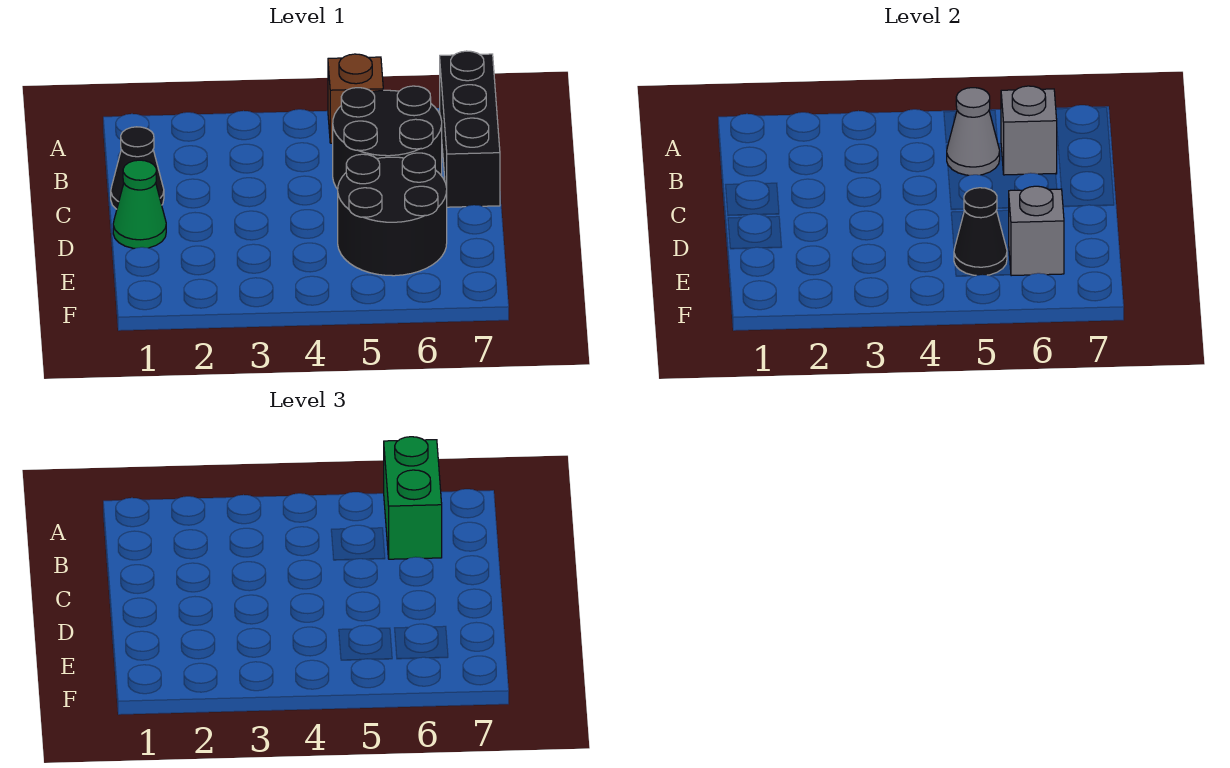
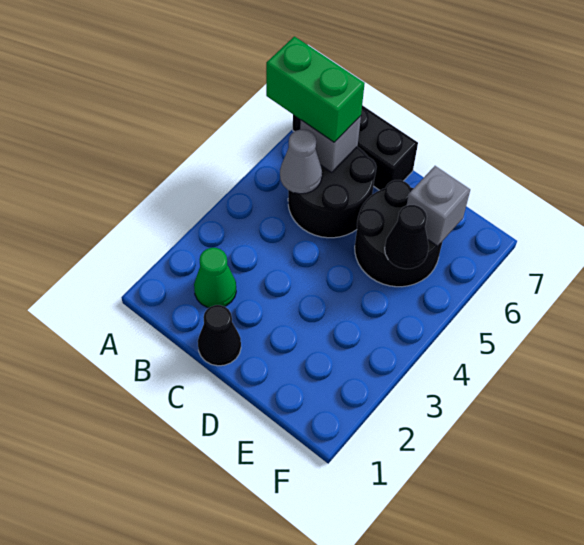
brown brick A5 level 1 -> none
green cone D1 level 1 -> green cone B2 level 1

